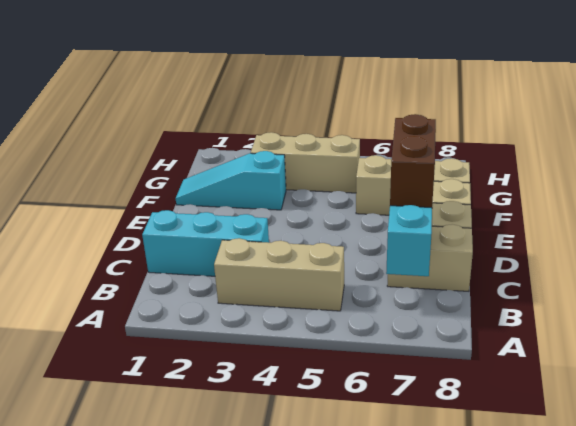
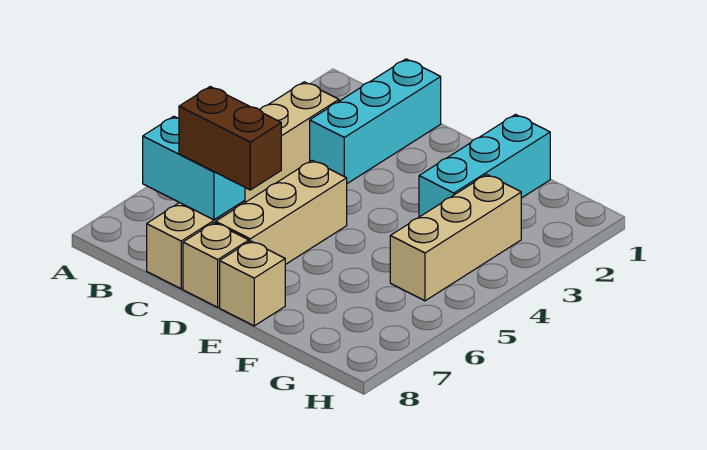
cyan slope F1:F3 level 1 top 3 -> cyan brick F1:F3 level 1
tan brick F6:F8 level 1 -> tan brick D5:D7 level 1

